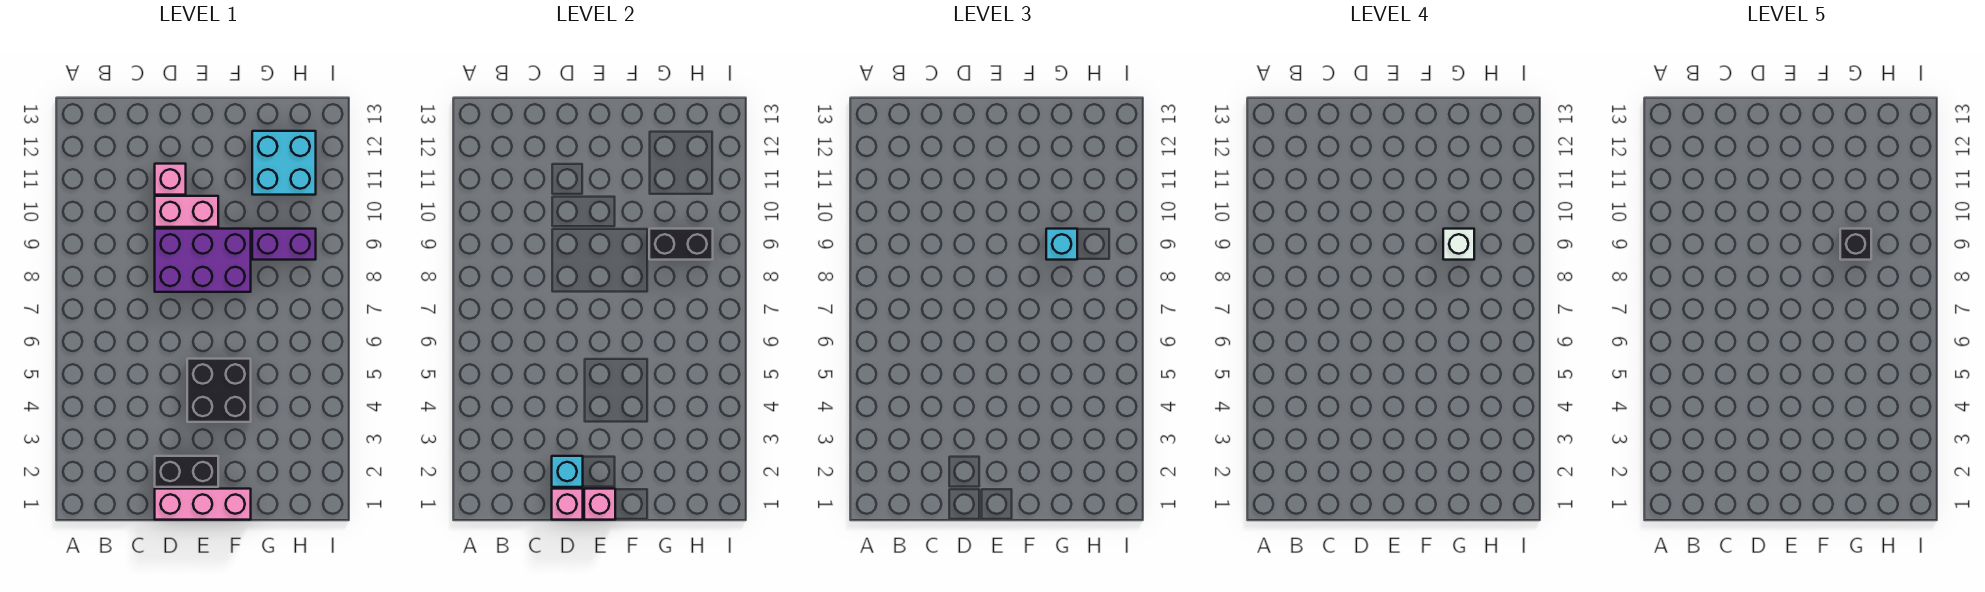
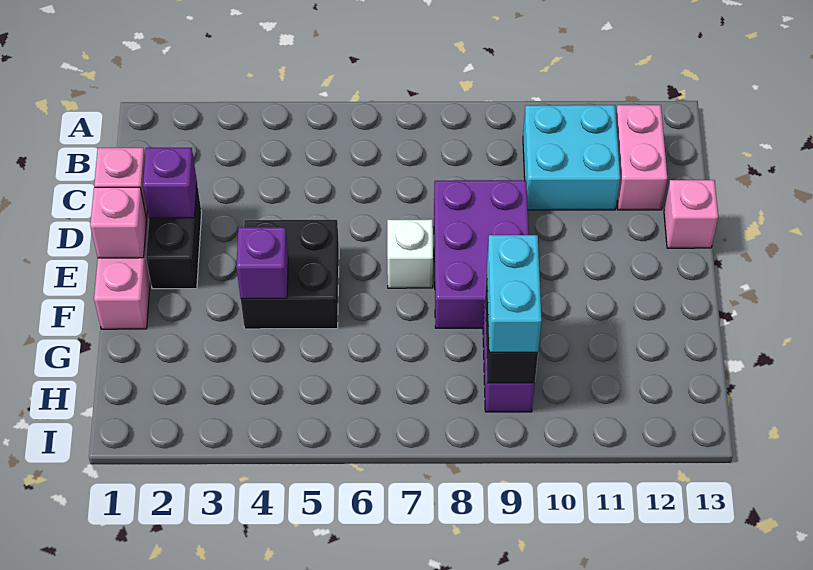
cyan brick D2 level 2 -> purple brick D2 level 2
pink brick D10:E10 level 1 -> pink brick B12:C12 level 1
pink brick D11 level 1 -> pink brick D13 level 1
none -> purple brick F4 level 2
cyan brick G9 level 3 -> cyan brick G9:H9 level 3
white brick G9 level 4 -> white brick E7 level 1
black brick G9 level 5 -> none
cyan brick G11:H12 level 1 -> cyan brick B10:C11 level 1

